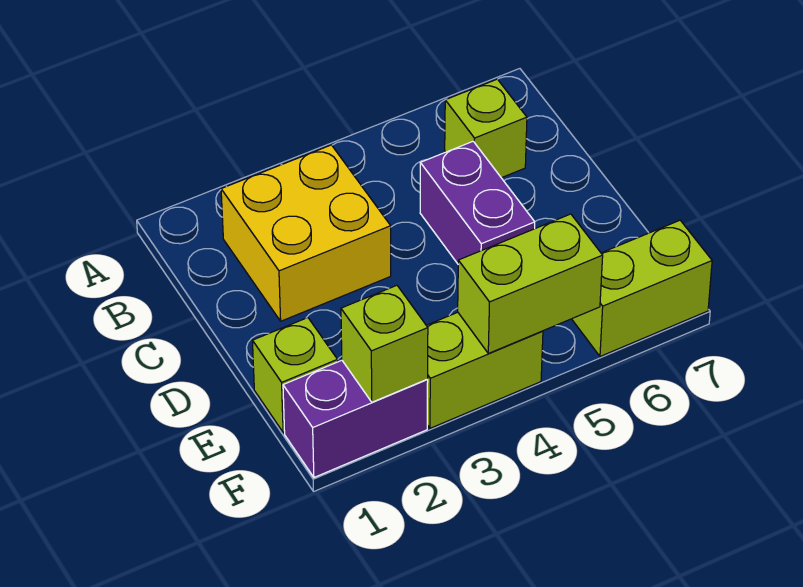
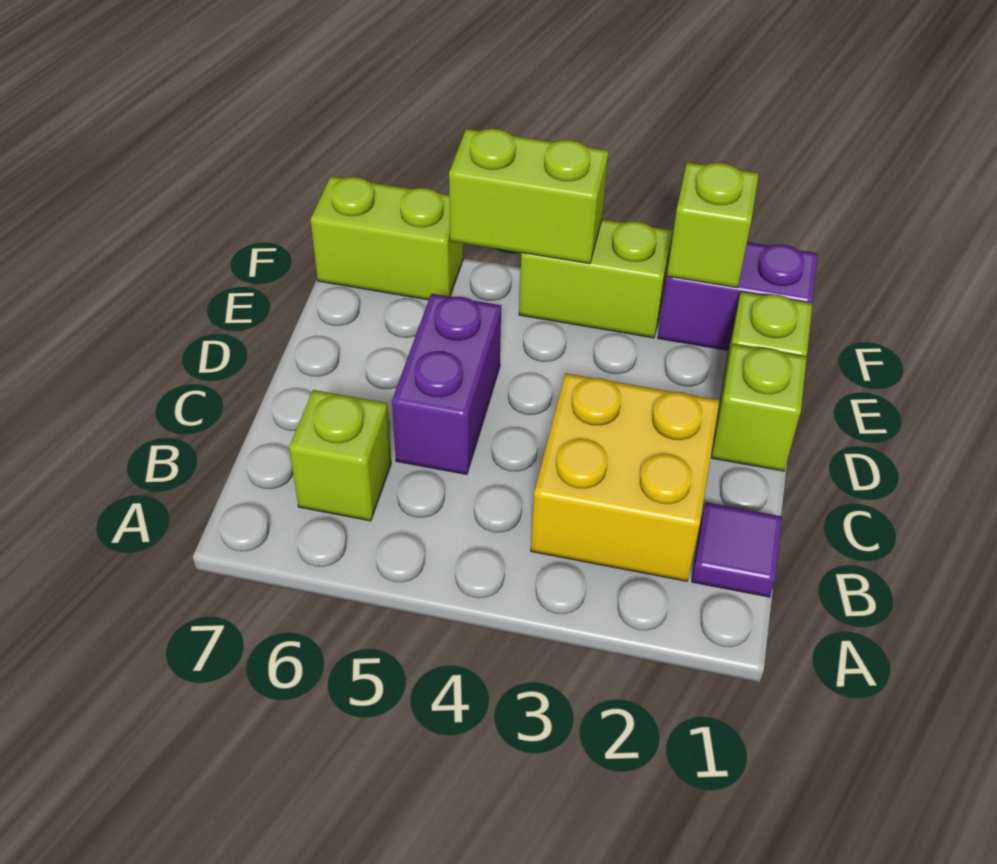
none -> purple tile B1 level 1
none -> lime brick D1 level 1

